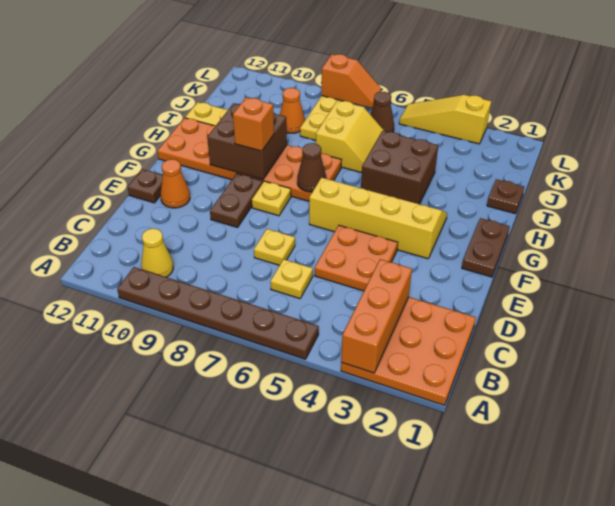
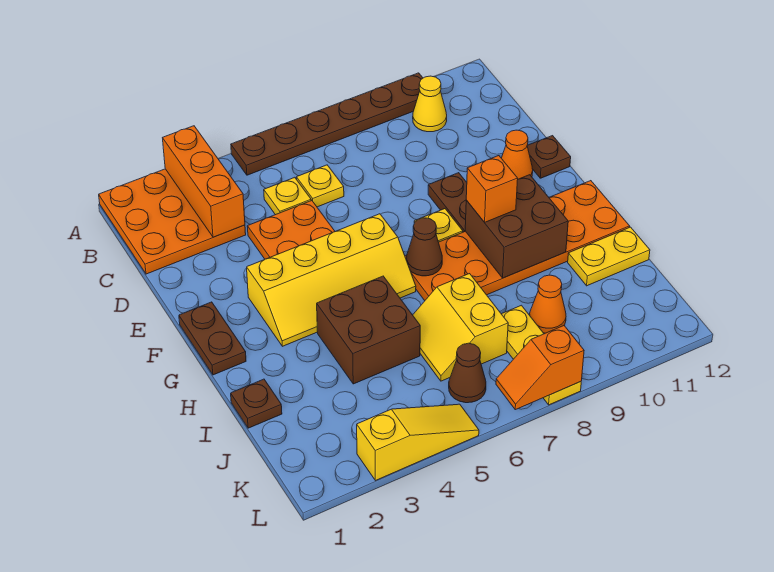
yellow plate D7 level 1 -> yellow plate C5 level 1

